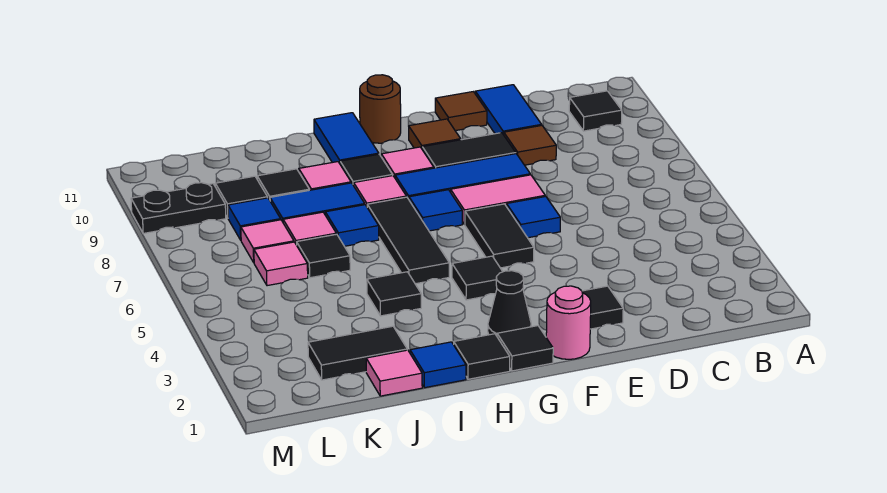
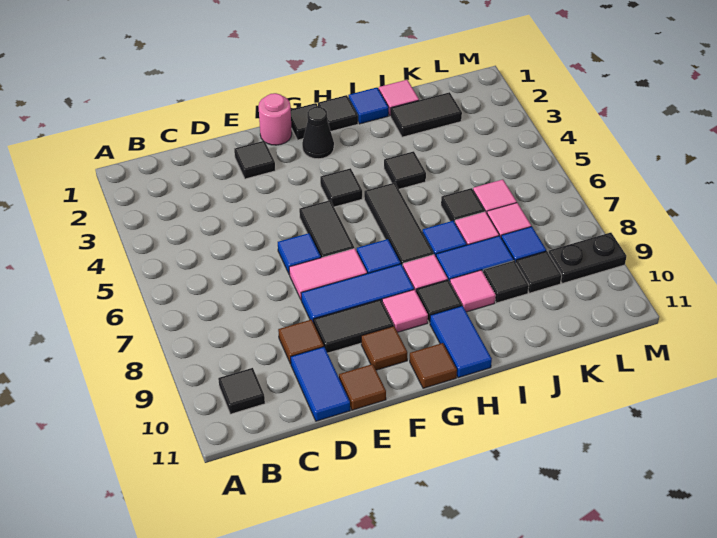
brown round brick G11 level 1 -> brown tile G11 level 1

